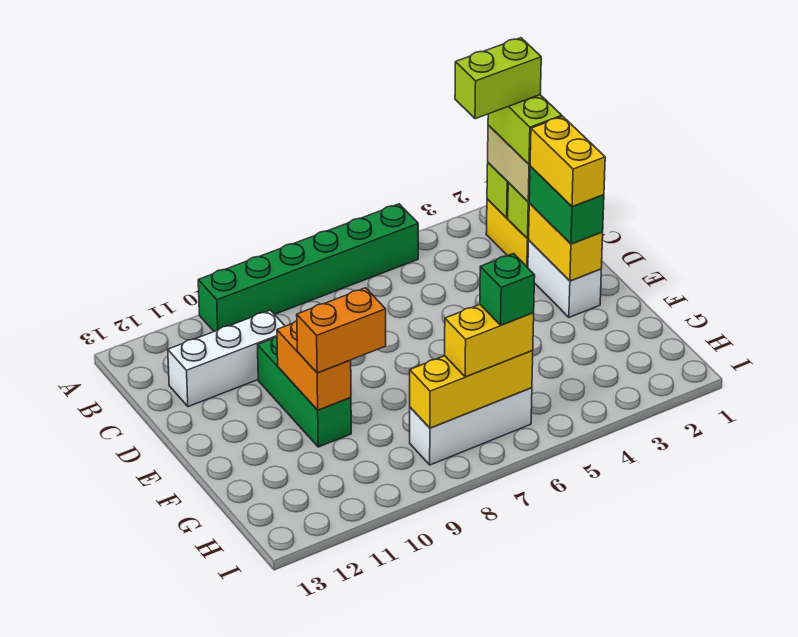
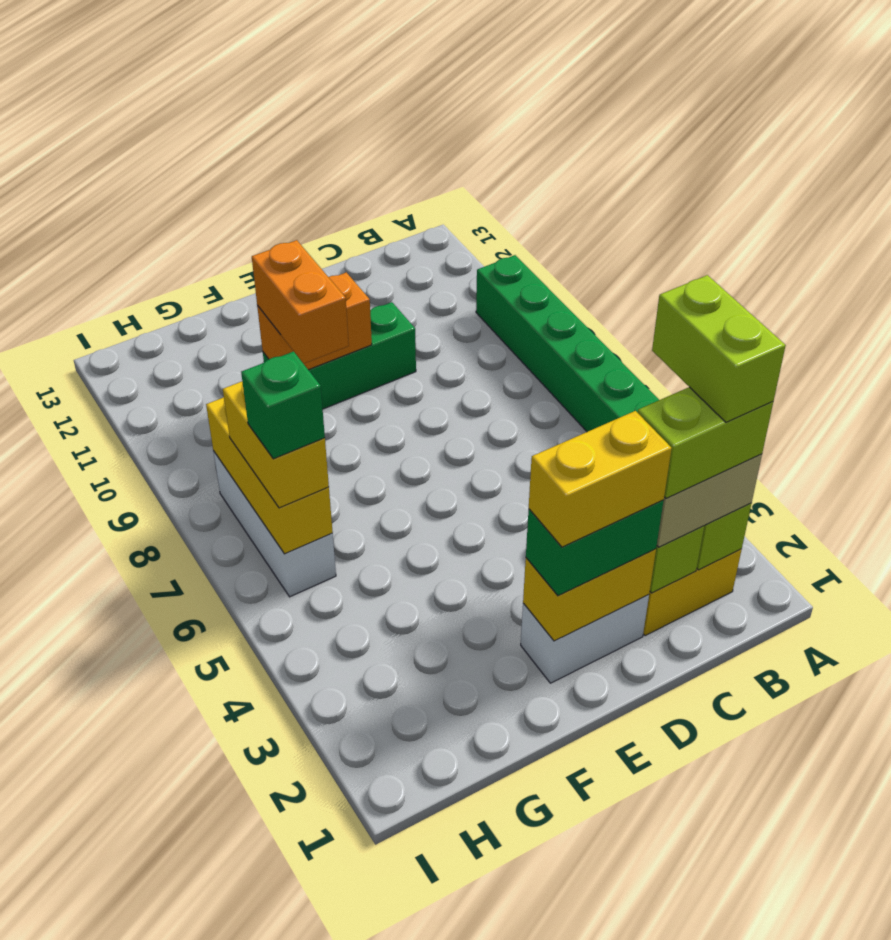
white brick C10:C12 level 1 -> none

